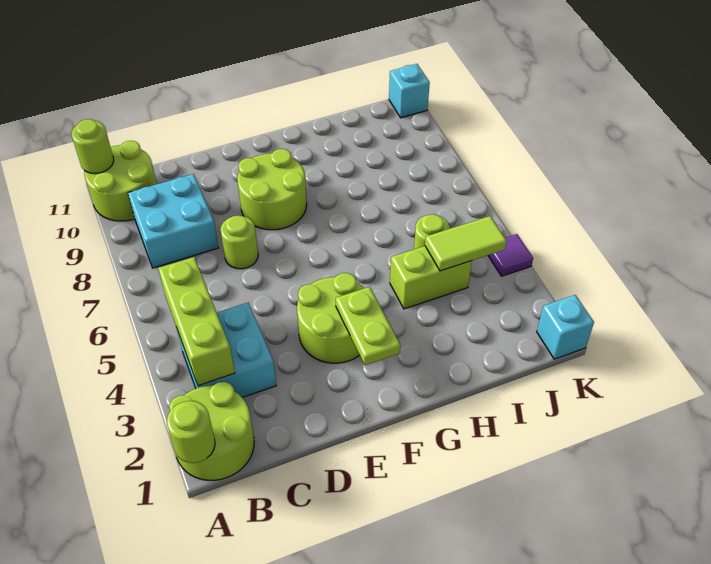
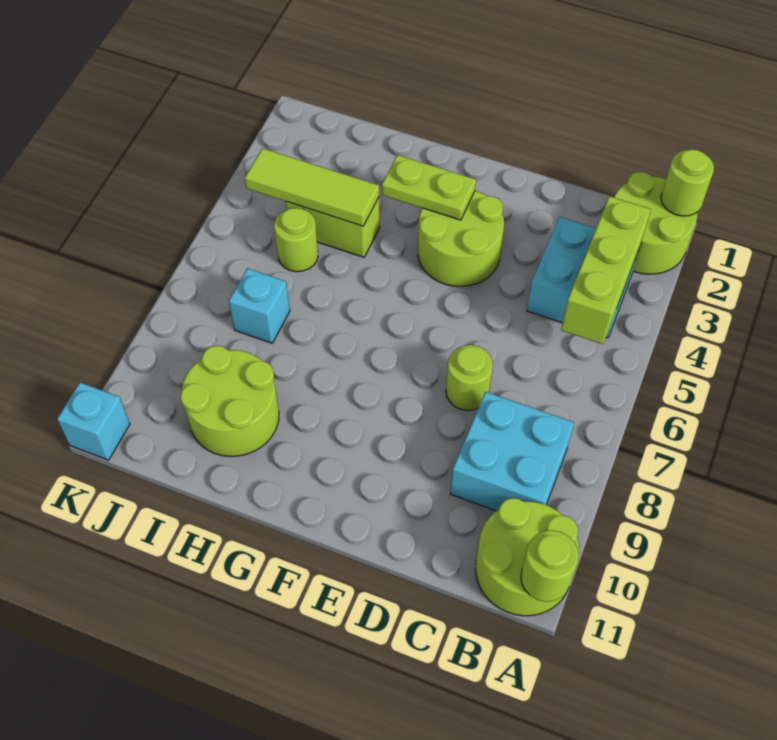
lime round brick E8:F9 level 1 -> lime round brick H9:I10 level 1
lime plate F2:F3 level 2 -> lime plate F3:G3 level 2
lime tile I4:J4 level 2 -> lime tile H4:J4 level 2
cyan brick K1 level 1 -> cyan brick I7 level 1
purple tile K4 level 1 -> none

